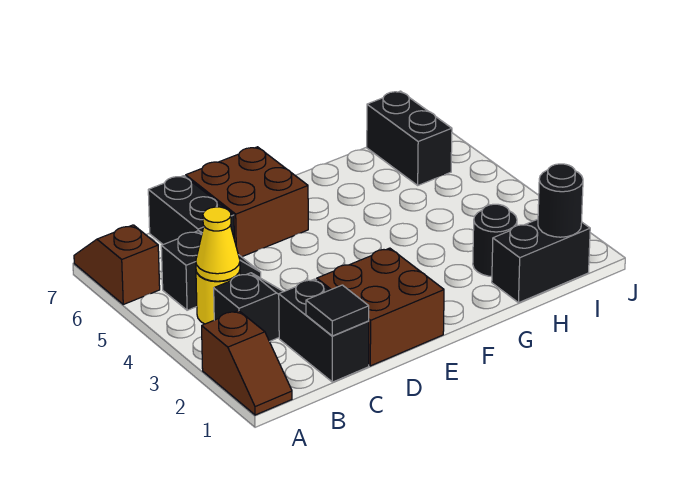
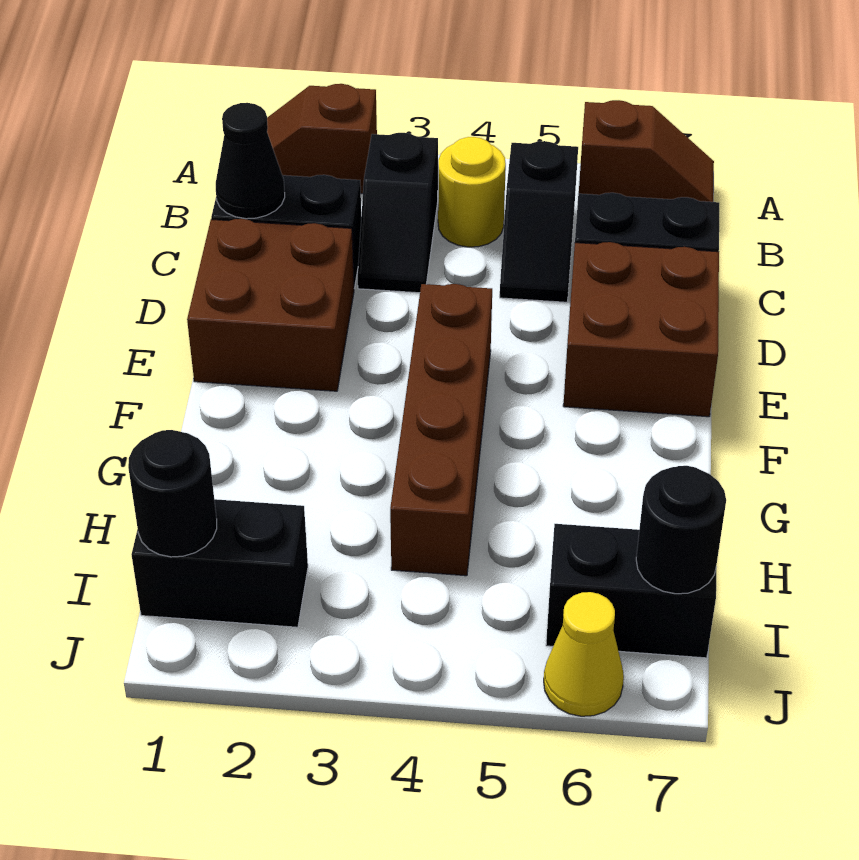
yellow cone B4 level 2 -> yellow cone J6 level 1
black tile C1 level 2 -> black cone C1 level 2
none -> brown brick E4:H4 level 1
black brick H1:I1 level 1 -> black brick I1:I2 level 1
black round brick H2 level 1 -> black round brick I7 level 2

